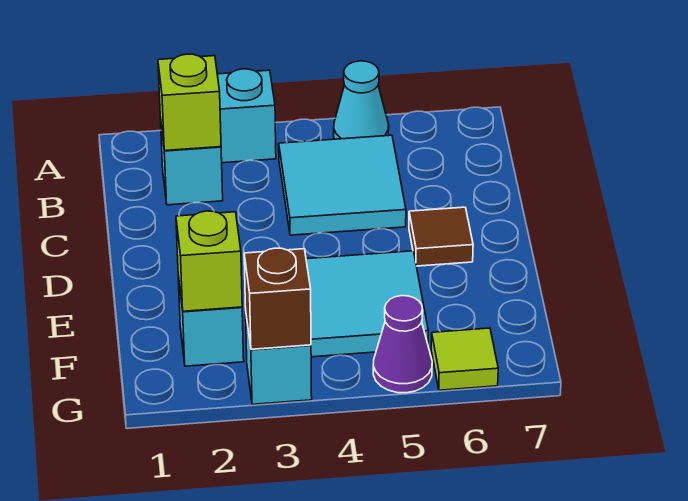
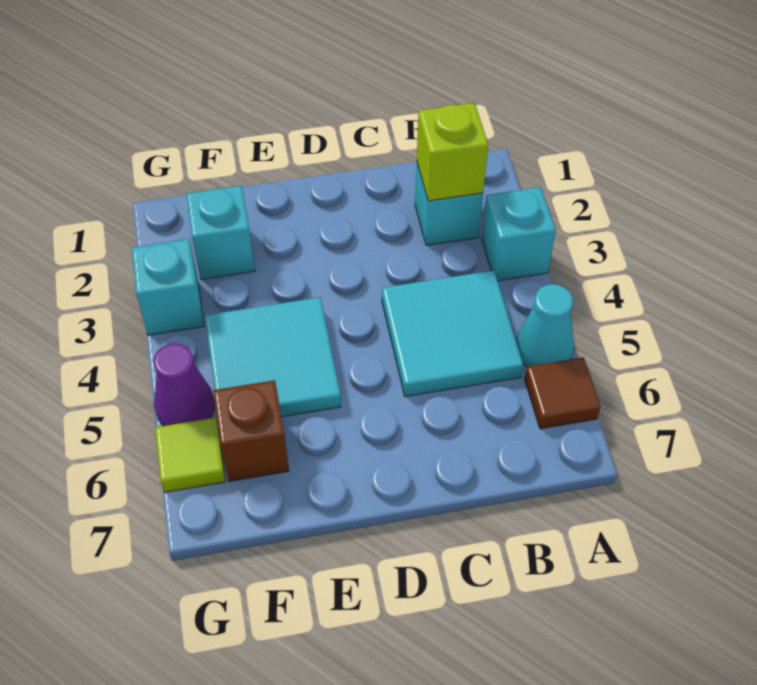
brown tile D6 level 1 -> brown tile A6 level 1
lime brick F2 level 2 -> none
brown brick G3 level 2 -> brown brick F6 level 1

